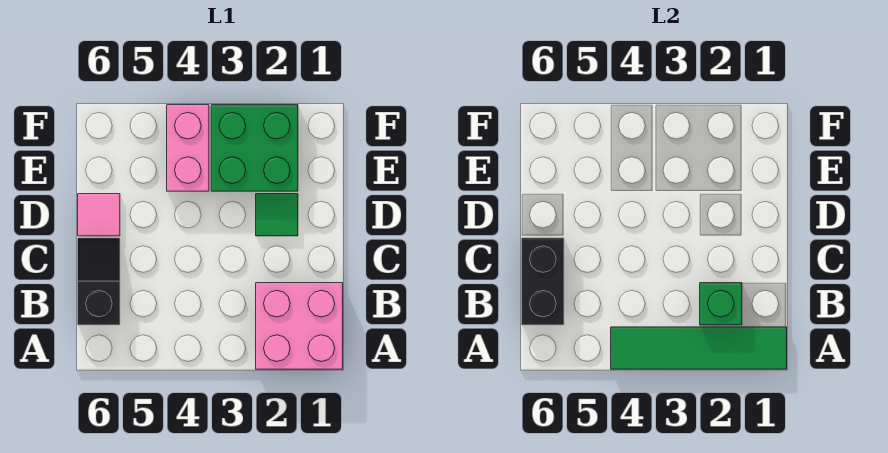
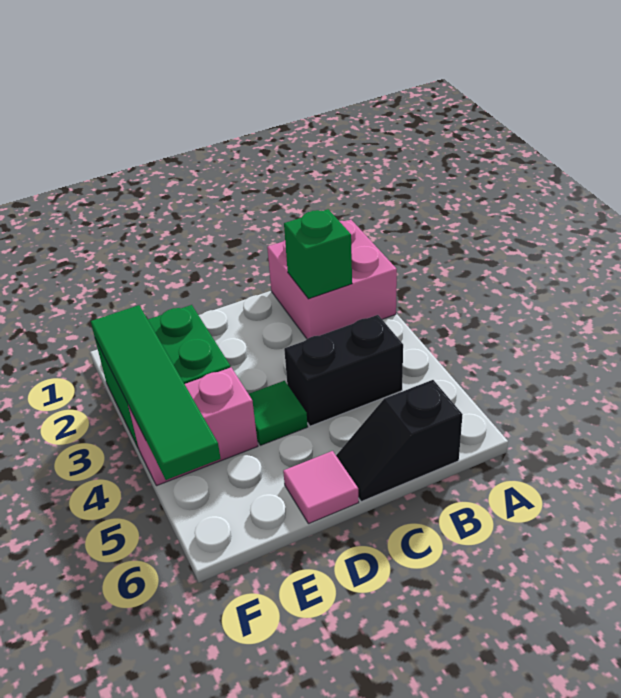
green tile A1:A4 level 2 -> green tile F2:F5 level 2
black brick B6:C6 level 2 -> black brick B4:C4 level 1
green tile D2 level 1 -> green tile D4 level 1

